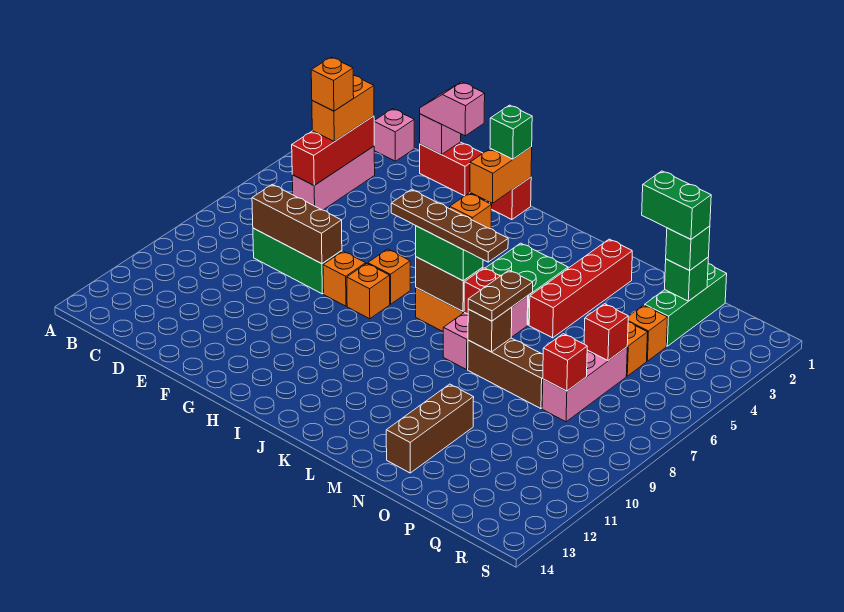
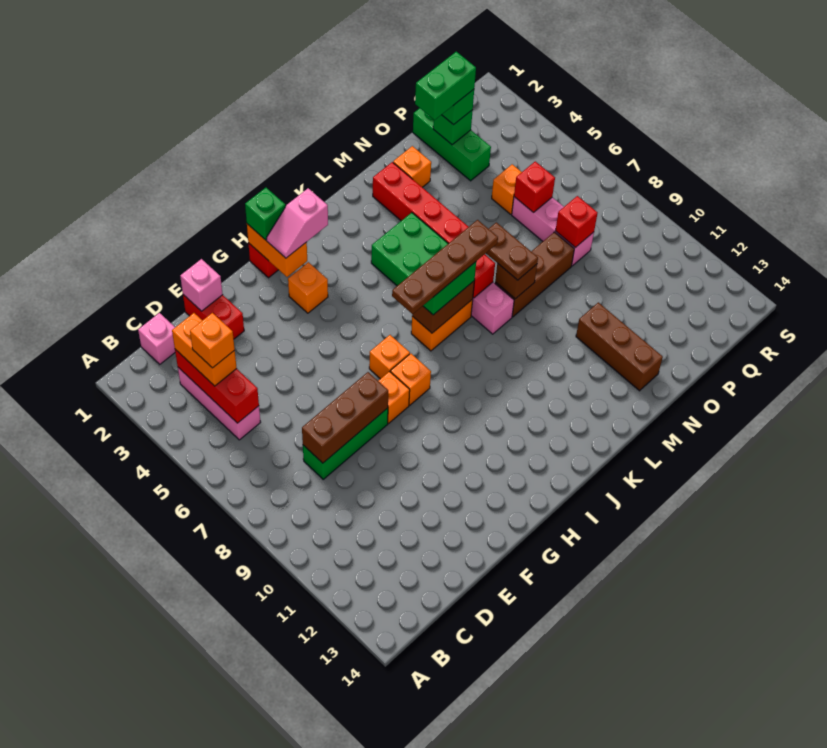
red brick E1:F1 level 1 -> red brick E1:E2 level 1
pink slope E1:F1 level 3 top F -> pink slope H2:I2 level 3 top I
orange brick P4 level 1 -> orange brick N2 level 1

